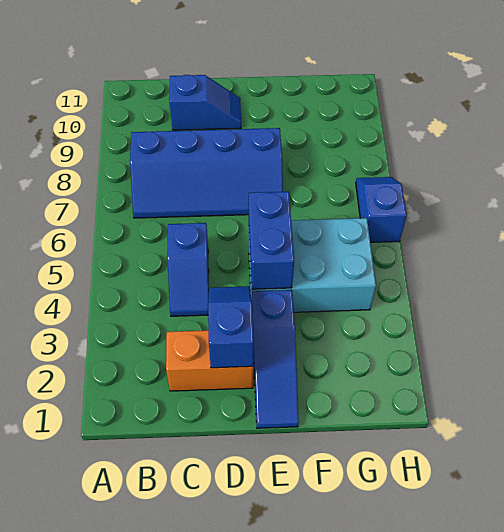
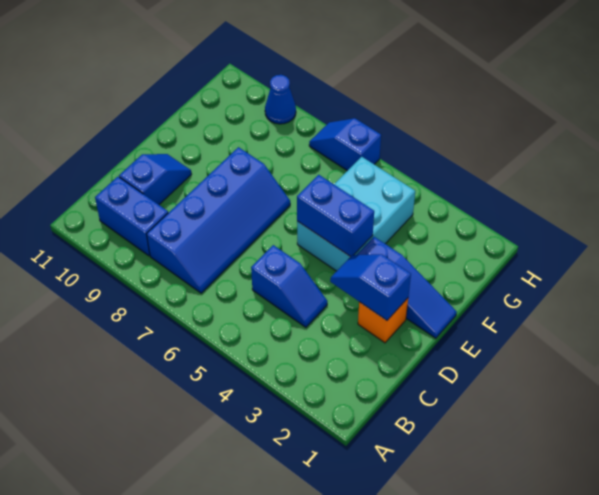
none -> blue brick B9:B10 level 1
orange brick C2:D2 level 1 -> orange brick D2 level 1
none -> blue cone H9 level 1

